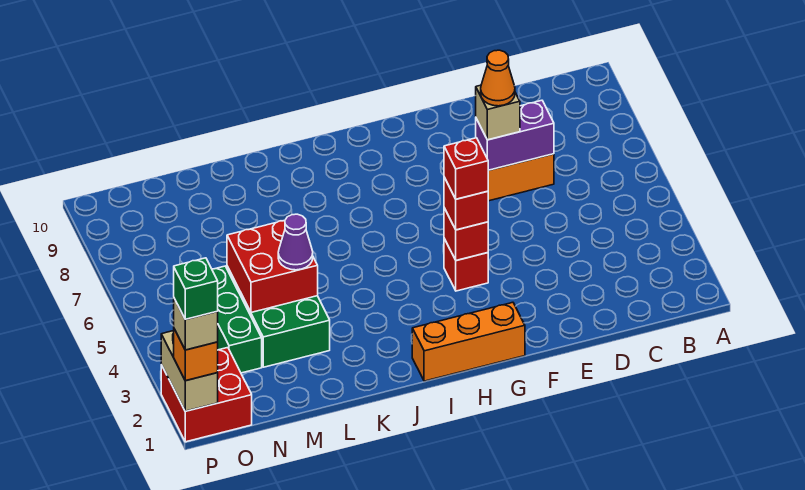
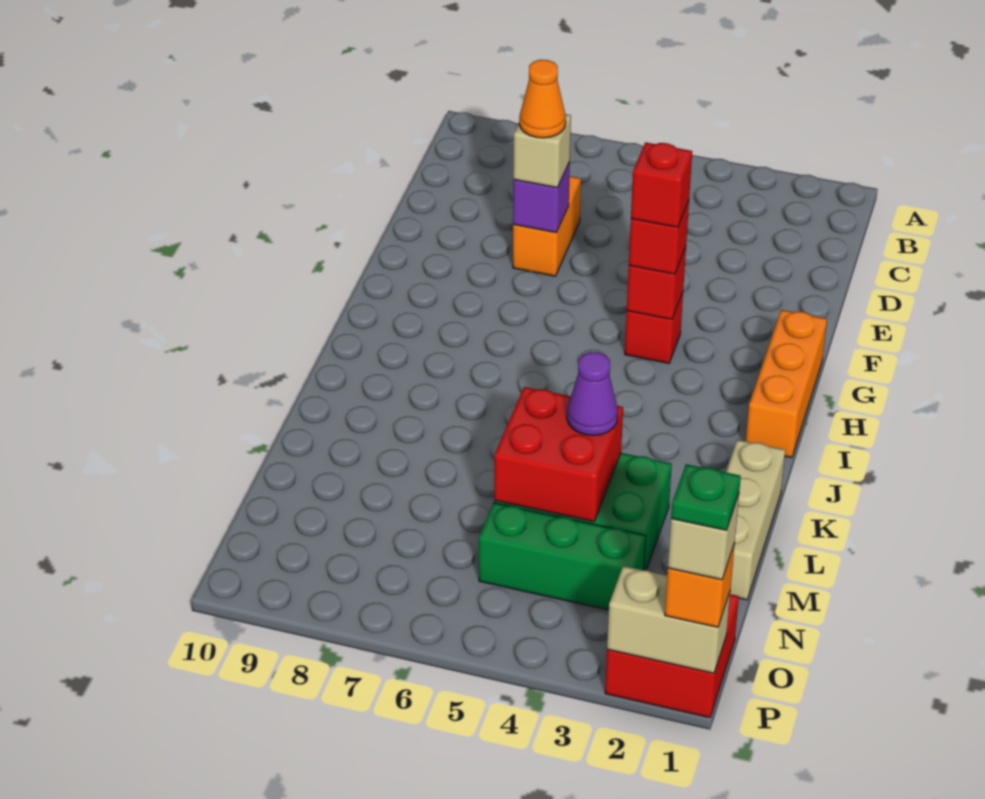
purple brick D7:E7 level 2 -> purple brick E7 level 2
none -> tan brick K1:M1 level 1
green brick P1 level 5 -> green plate P1 level 5

